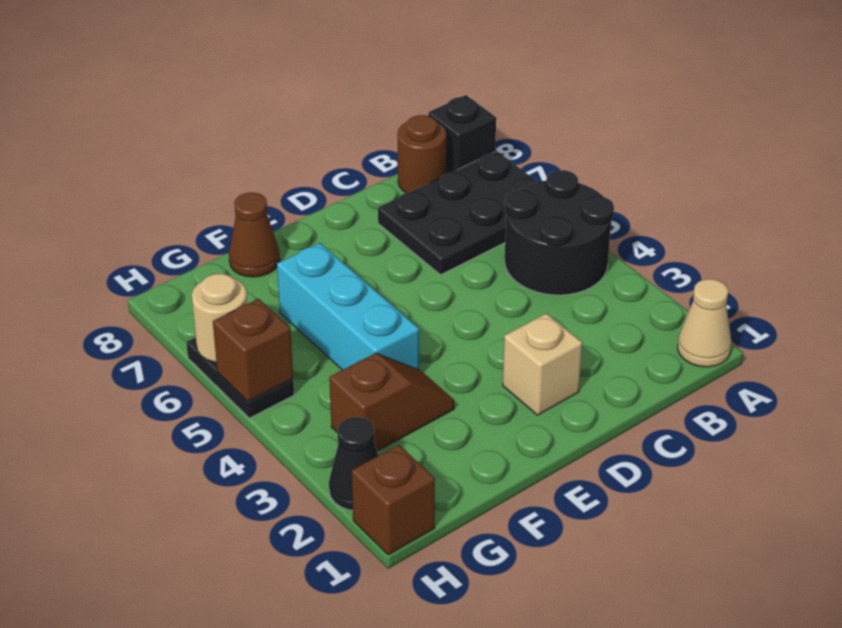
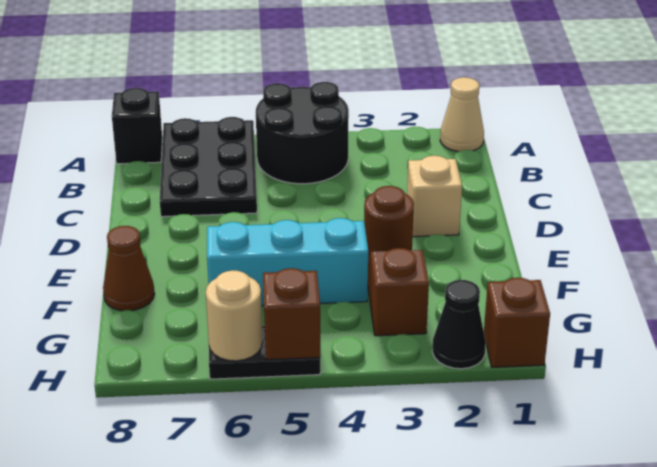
brown round brick B8 level 1 -> brown round brick E3 level 1

